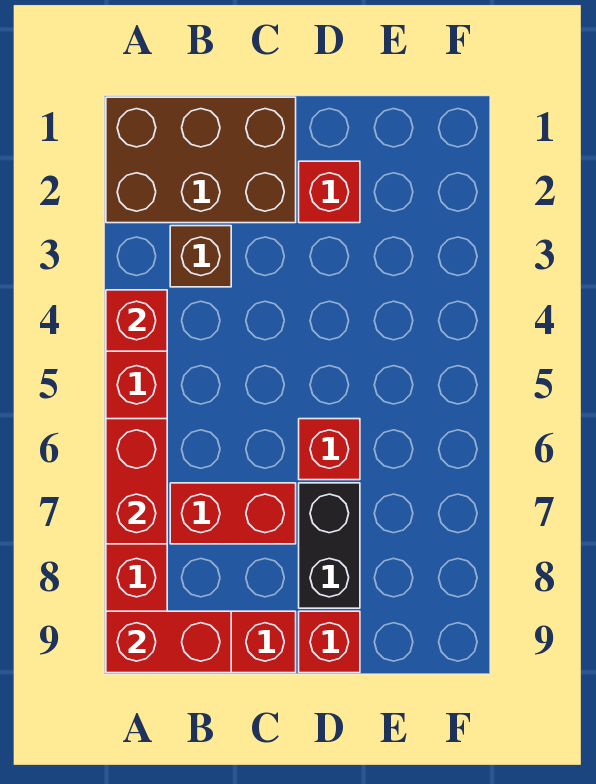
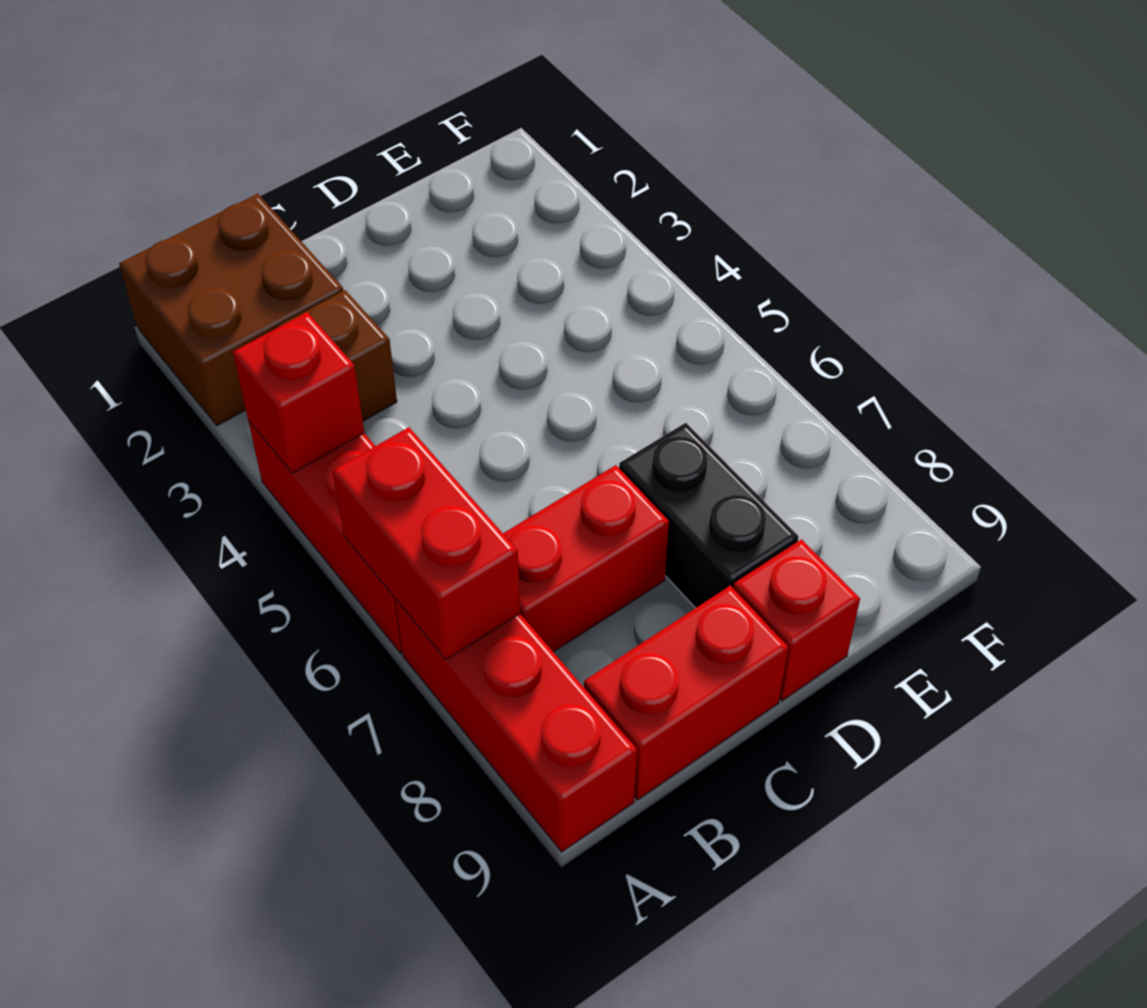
brown brick A1:C2 level 1 -> brown brick A1:B2 level 1
red brick A9:B9 level 2 -> none
red brick D2 level 1 -> none
red brick D6 level 1 -> none

